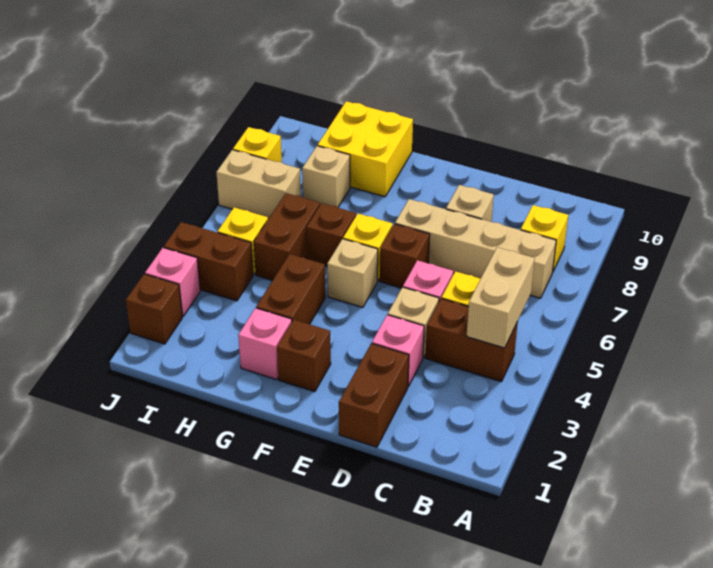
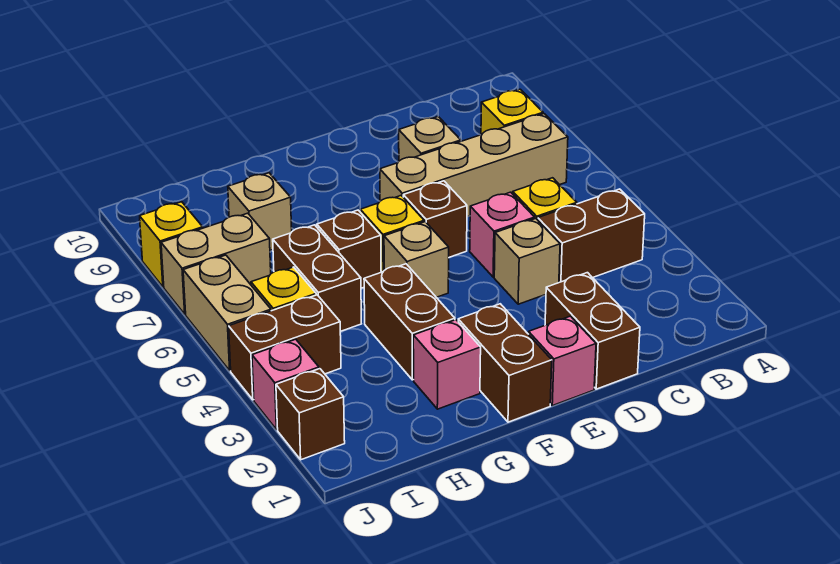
tan brick B4:B5 level 2 -> tan brick J5:J6 level 1
pink brick D3 level 1 -> pink brick E1 level 1
brown brick F2 level 1 -> brown brick F1:F2 level 1
yellow brick G9:H10 level 1 -> none

